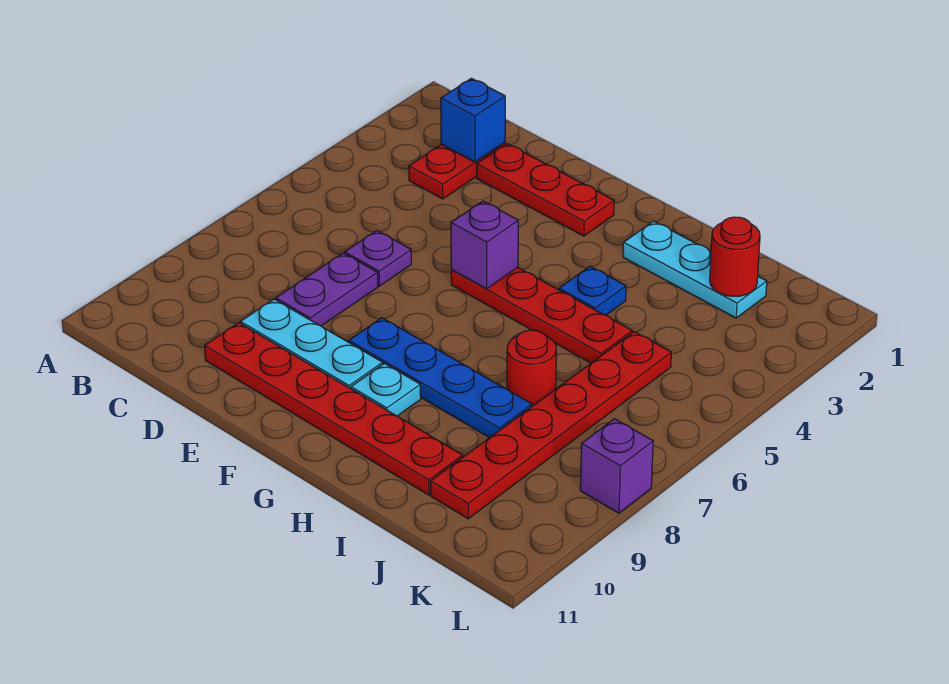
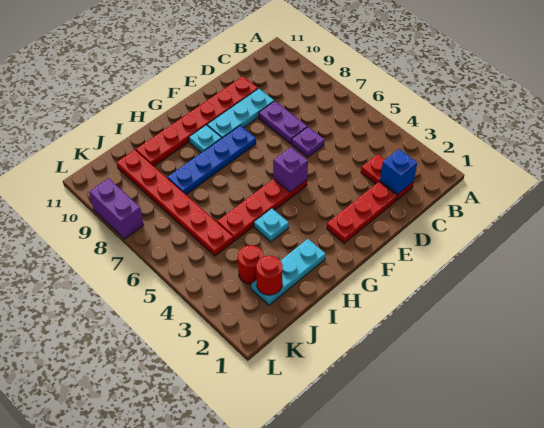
blue plate H4 level 1 -> cyan plate H4 level 1
red round brick I7 level 1 -> red round brick J3 level 1
purple brick L8 level 1 -> purple brick L8:L9 level 1

